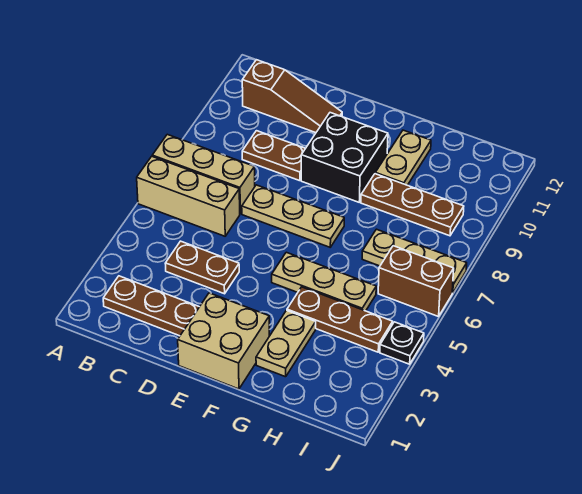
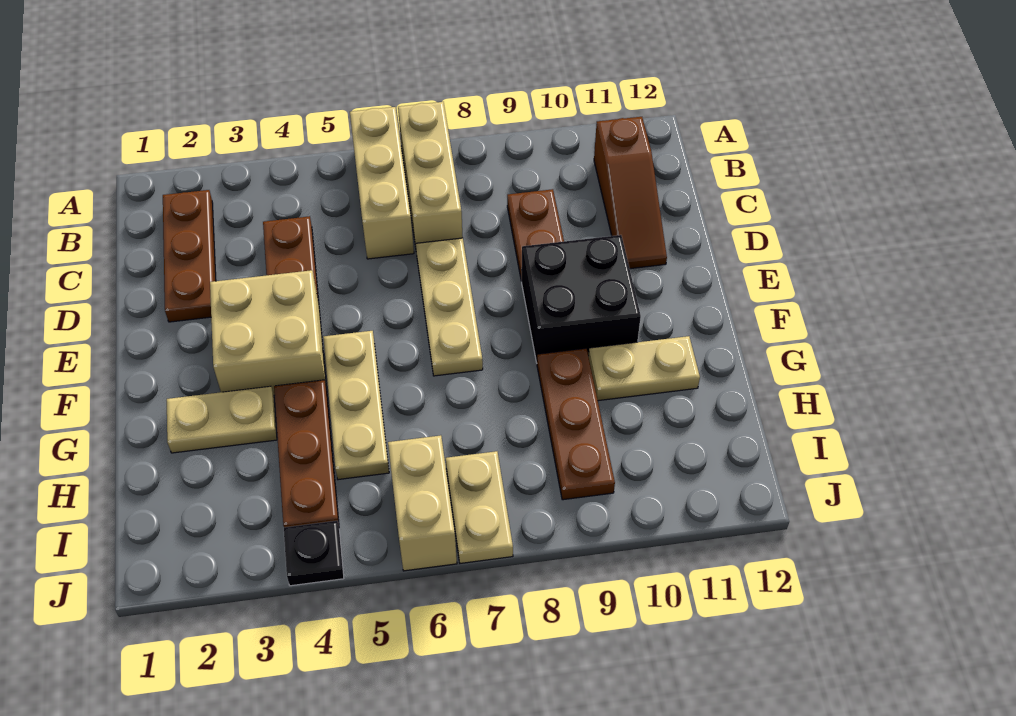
tan brick E1:F2 level 1 -> tan brick E3:F4 level 1
tan plate H7:J7 level 1 -> tan plate I7:J7 level 1
brown brick I6:J6 level 1 -> tan brick I6:J6 level 1

